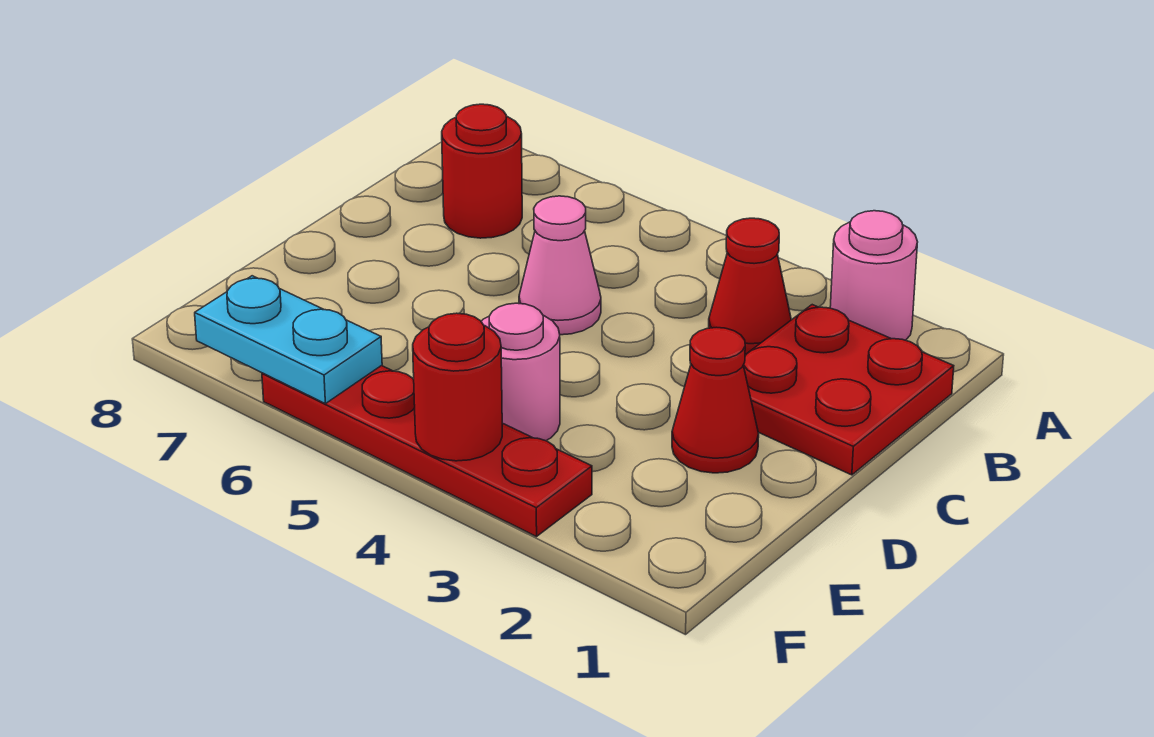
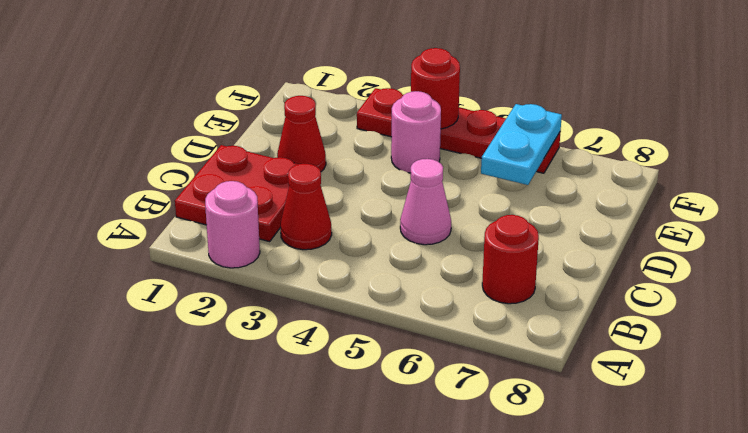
cyan plate F6:F7 level 2 -> cyan plate E6:F6 level 2

